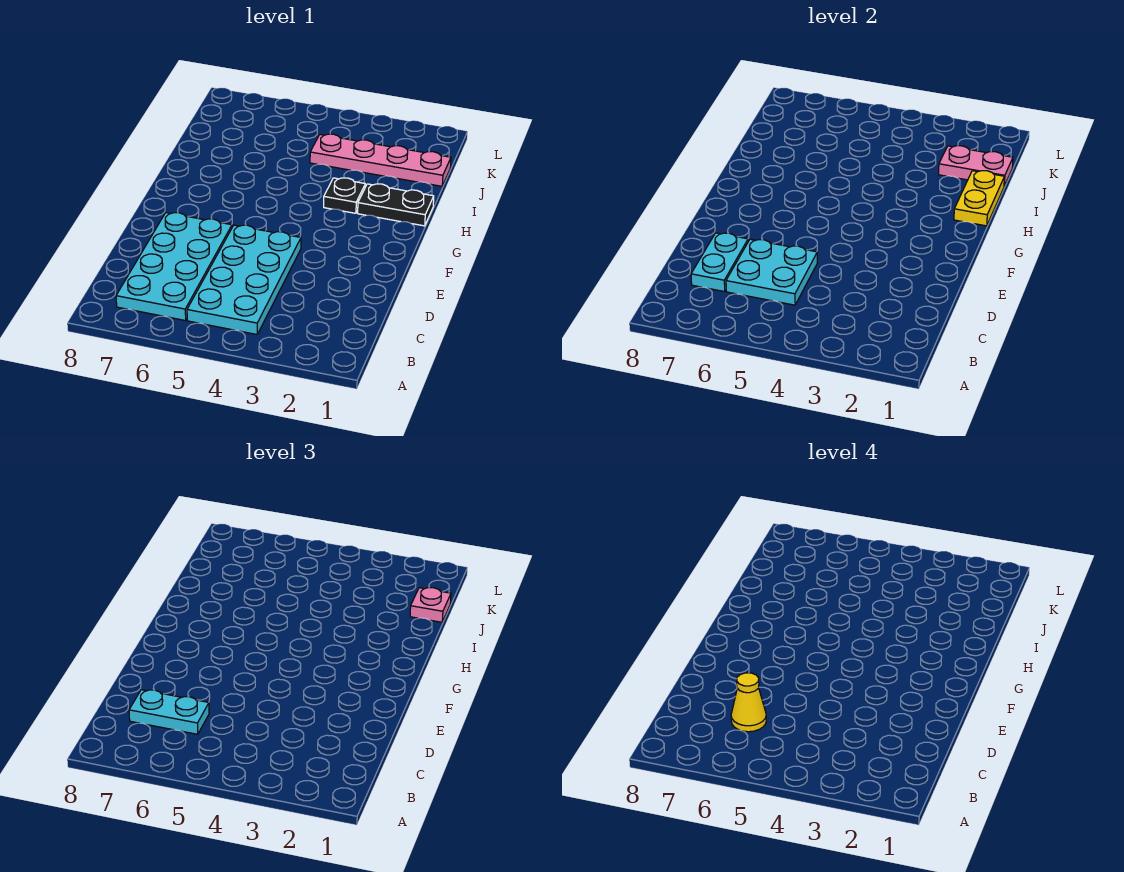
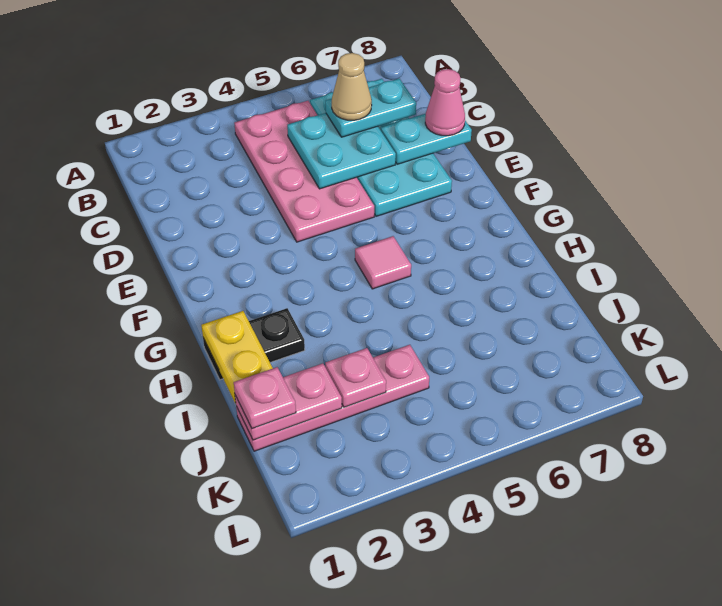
cyan plate B4:E5 level 1 -> pink plate B4:E5 level 1
yellow cone C6 level 4 -> tan cone C6 level 4
cyan plate C7:D7 level 2 -> cyan plate D7:D8 level 2
none -> pink cone D8 level 3
none -> pink tile G5 level 1
black plate H3 level 1 -> none
none -> pink plate J3 level 2

